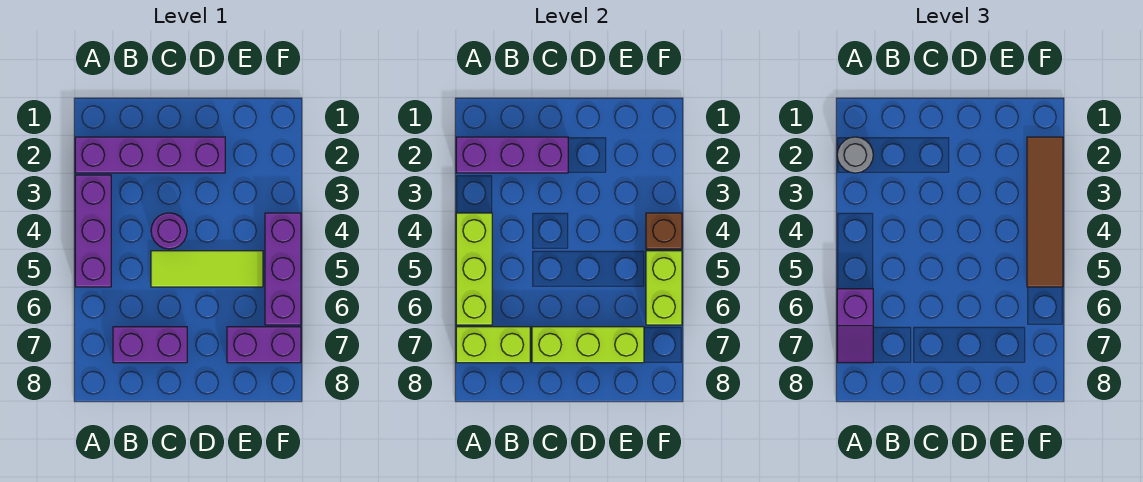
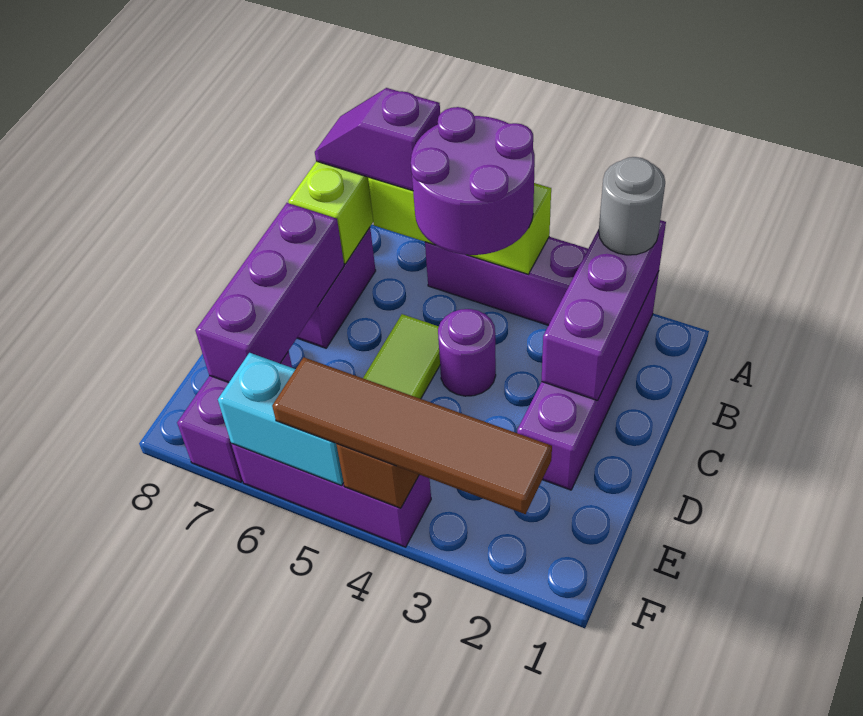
none -> purple round brick A4:B5 level 3
lime brick C7:E7 level 2 -> purple brick C7:E7 level 2
lime brick F5:F6 level 2 -> cyan brick F5:F6 level 2

